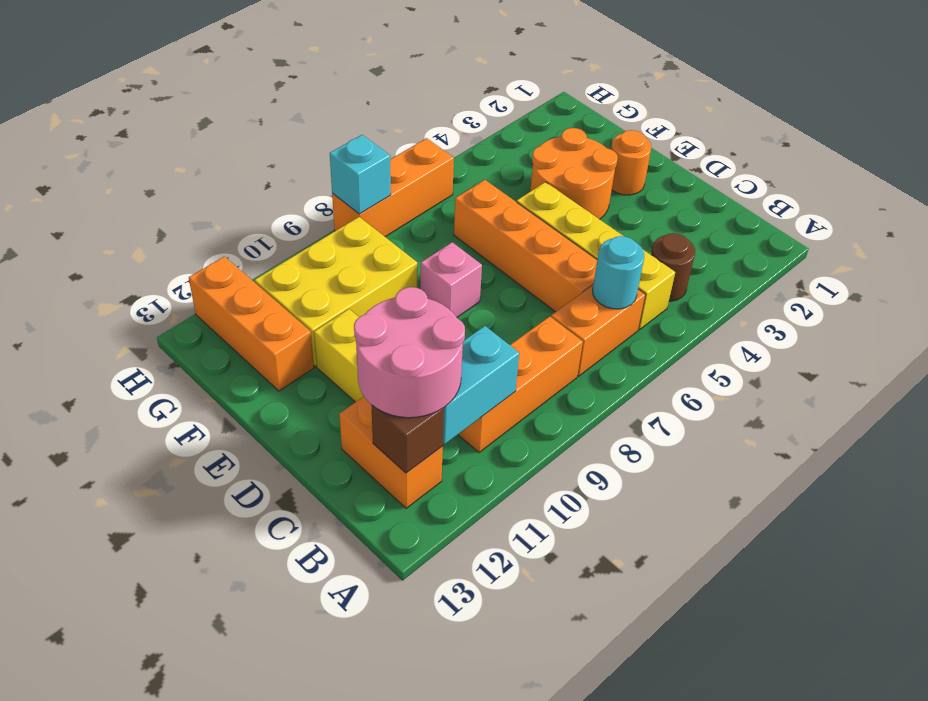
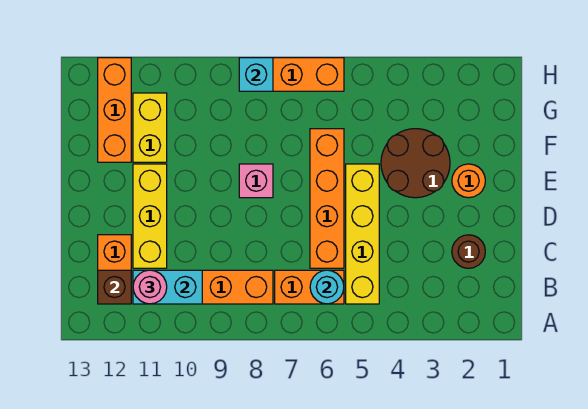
brown round brick B4 level 1 -> brown round brick C2 level 1
pink round brick B11:C12 level 3 -> pink round brick B11 level 3
orange round brick E3:F4 level 1 -> brown round brick E3:F4 level 1
yellow brick F9:G11 level 1 -> yellow brick F11:G11 level 1

